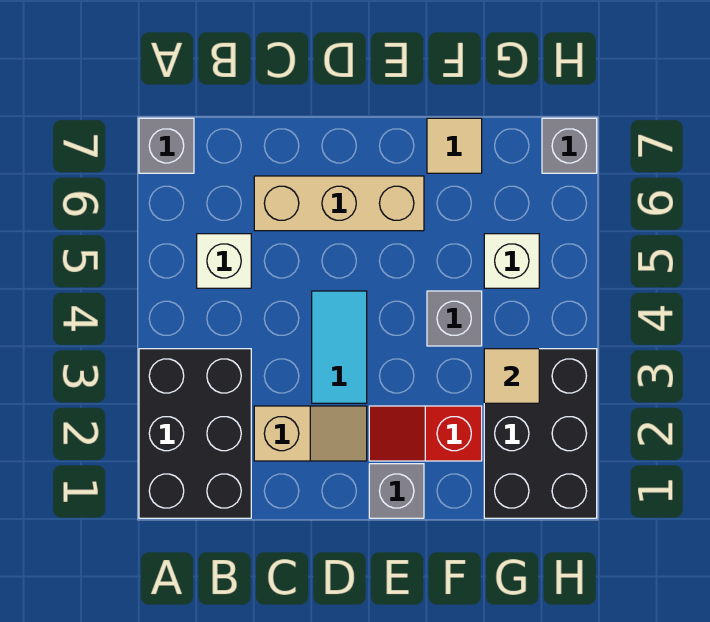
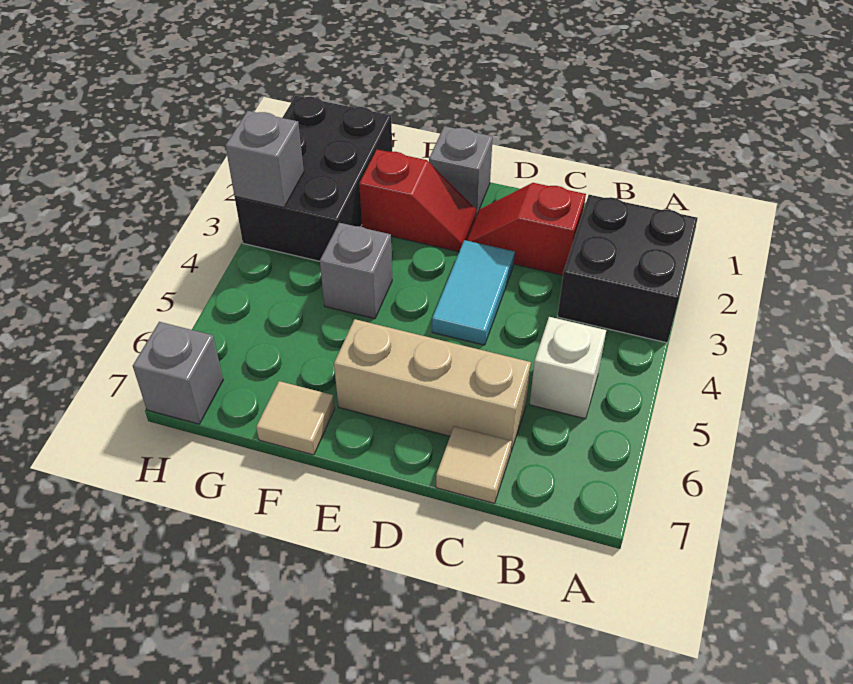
black brick A1:B3 level 1 -> black brick A2:B3 level 1
grey brick A7 level 1 -> grey brick H3 level 2
tan slope C2:D2 level 1 top C -> red slope C2:D2 level 1 top C
tan tile G3 level 2 -> tan tile C7 level 1
white brick G5 level 1 -> none

